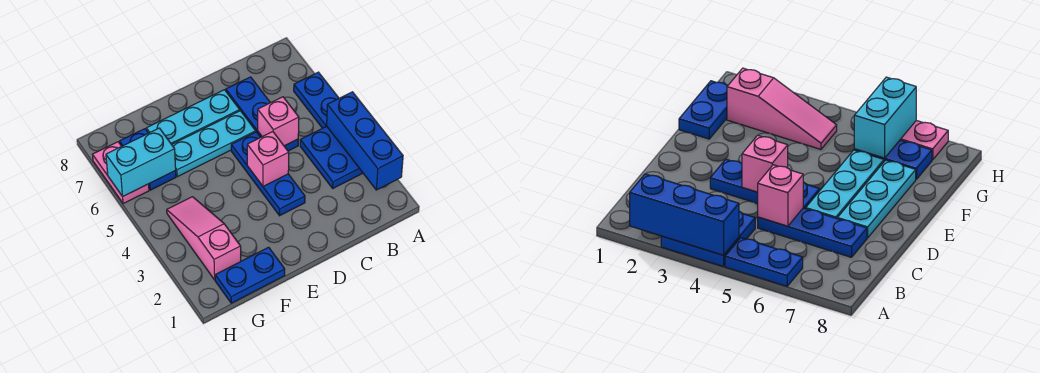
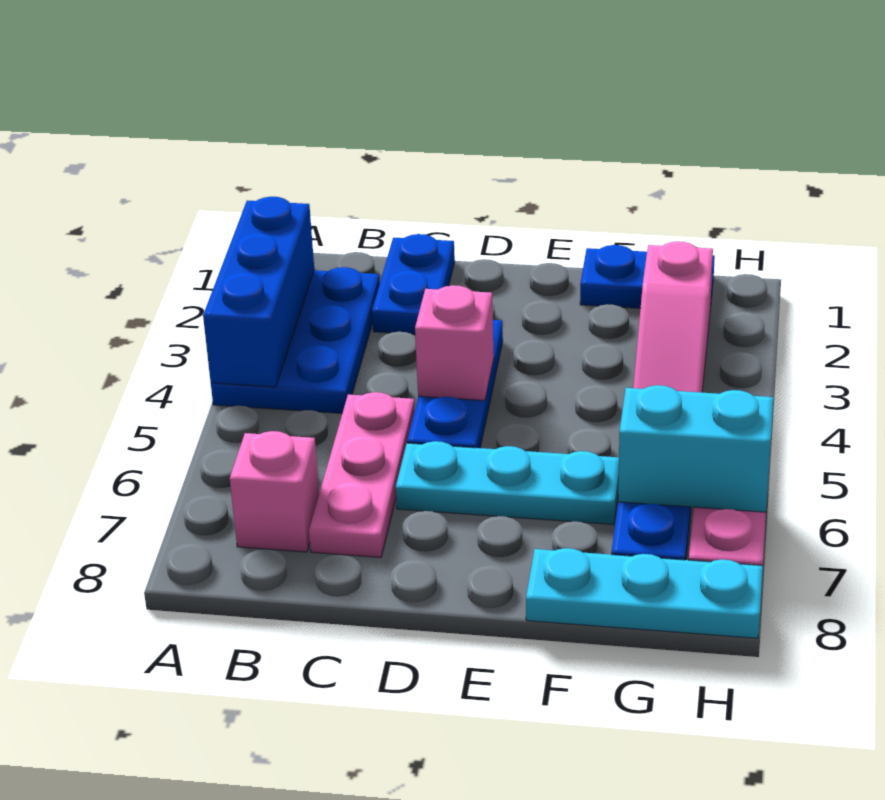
blue plate A3:B4 level 1 -> blue plate A2:B4 level 1
blue plate A5:A6 level 1 -> blue plate C1:C2 level 1
blue plate C5:C7 level 1 -> pink plate C5:C7 level 1
pink brick C5 level 2 -> pink brick B7 level 1
cyan plate D7:F7 level 1 -> cyan plate F8:H8 level 1

